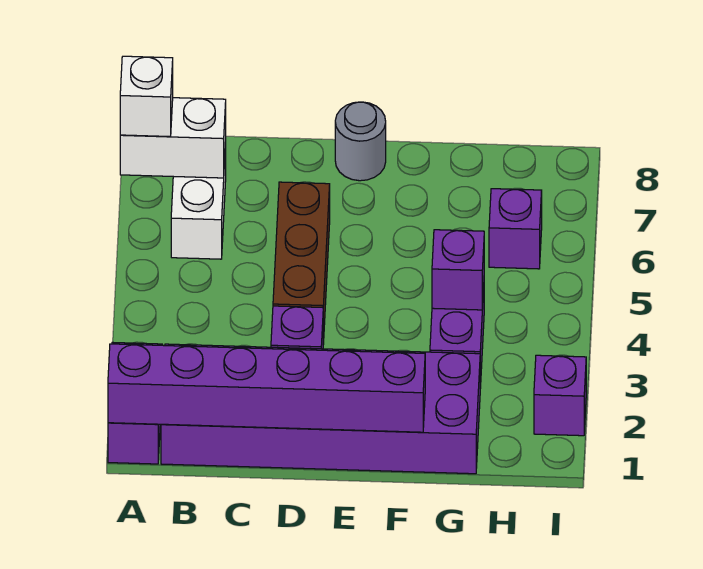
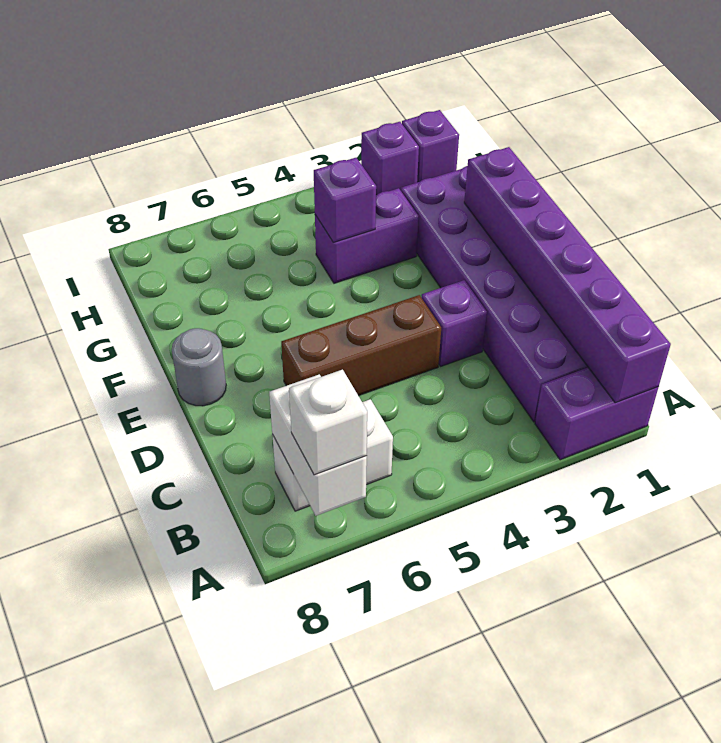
purple brick H6 level 1 -> purple brick I1 level 1

